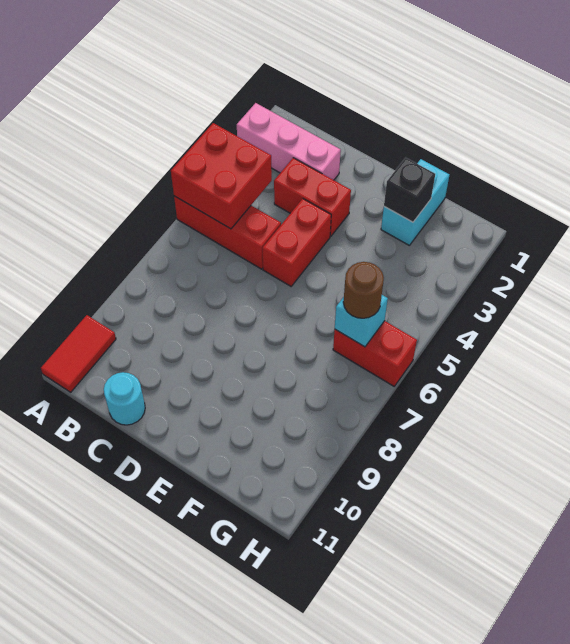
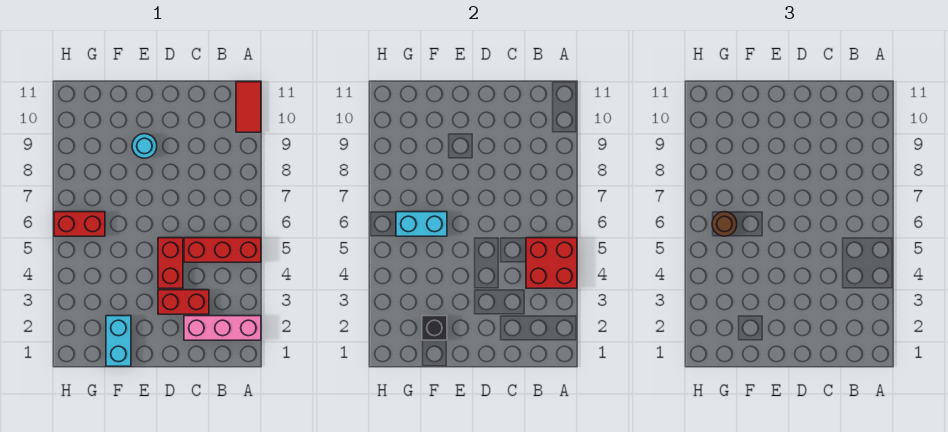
cyan round brick C11 level 1 -> cyan round brick E9 level 1
cyan brick G6 level 2 -> cyan brick F6:G6 level 2

